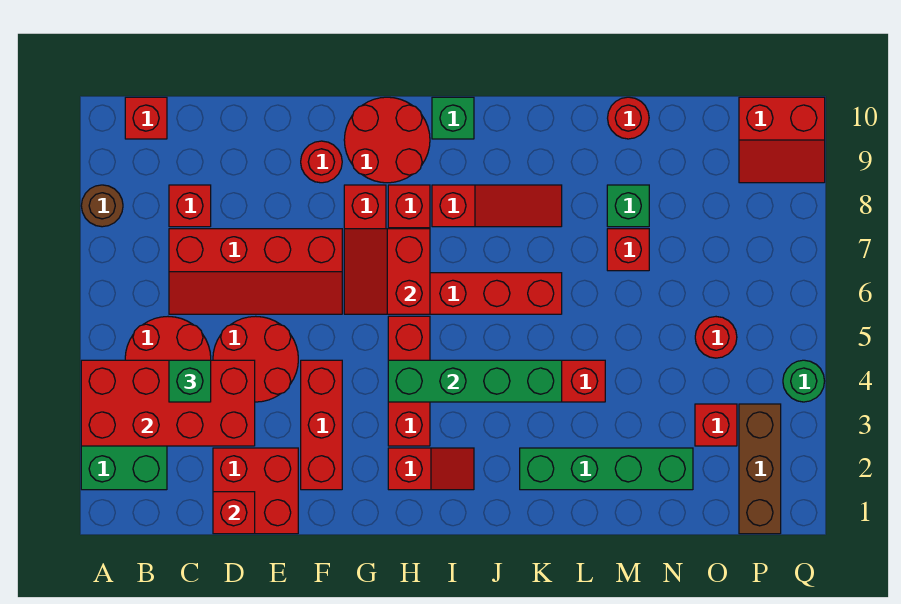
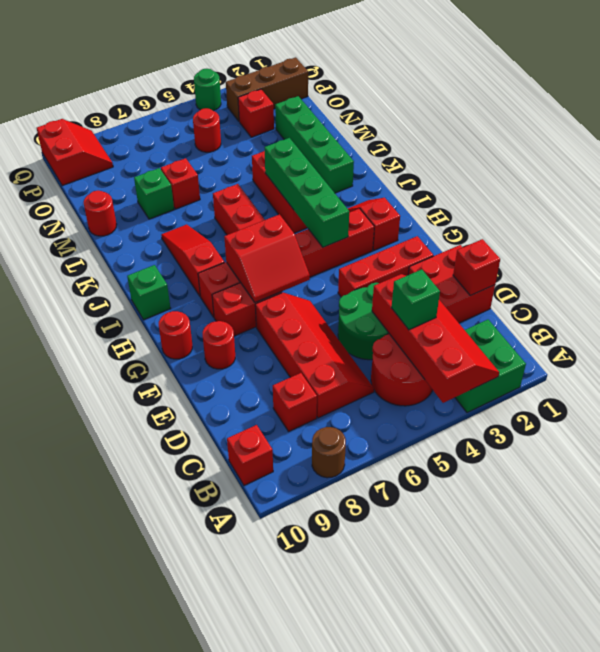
red brick A3:D4 level 2 -> red slope A3:D4 level 2 top 4
red round brick D4:E5 level 1 -> green round brick D4:E5 level 1
red round brick G9:H10 level 1 -> red round brick G10 level 1

